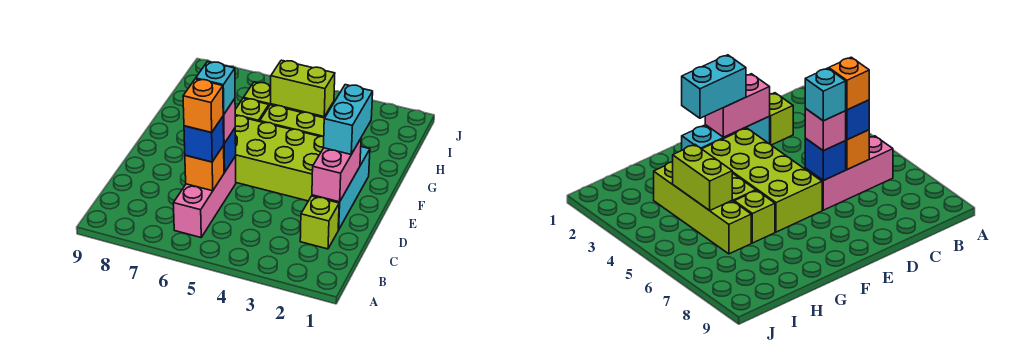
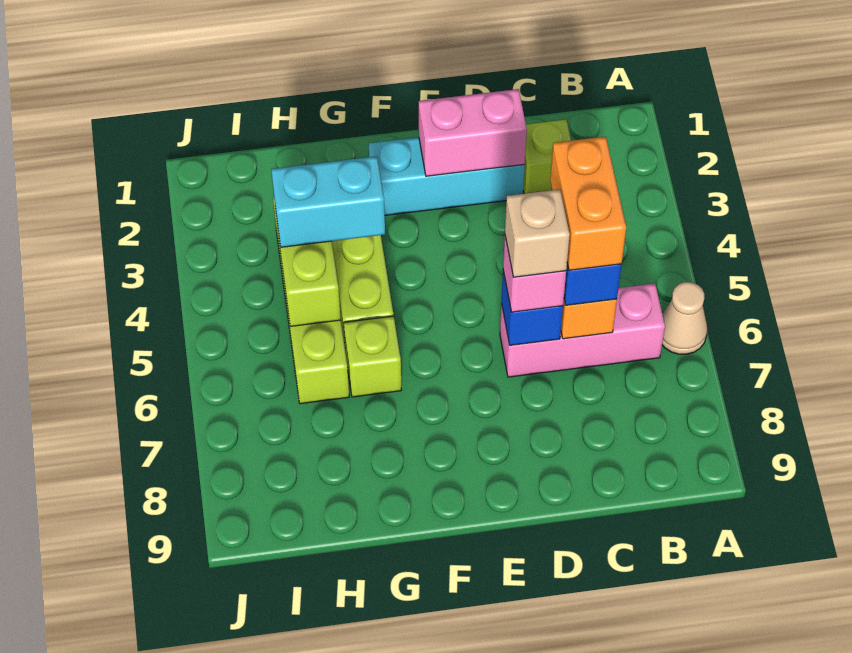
none -> tan cone A6 level 1
orange brick C6 level 4 -> orange brick C5:C6 level 4
cyan brick D6 level 4 -> tan brick D6 level 4
cyan brick E2:F2 level 3 -> cyan brick G4:H4 level 3
lime brick E3:F6 level 1 -> none

